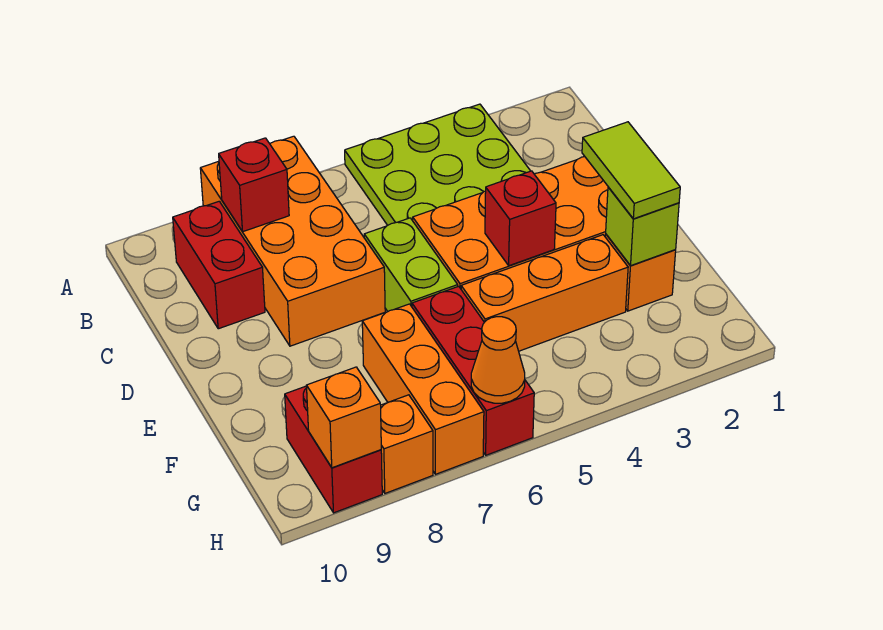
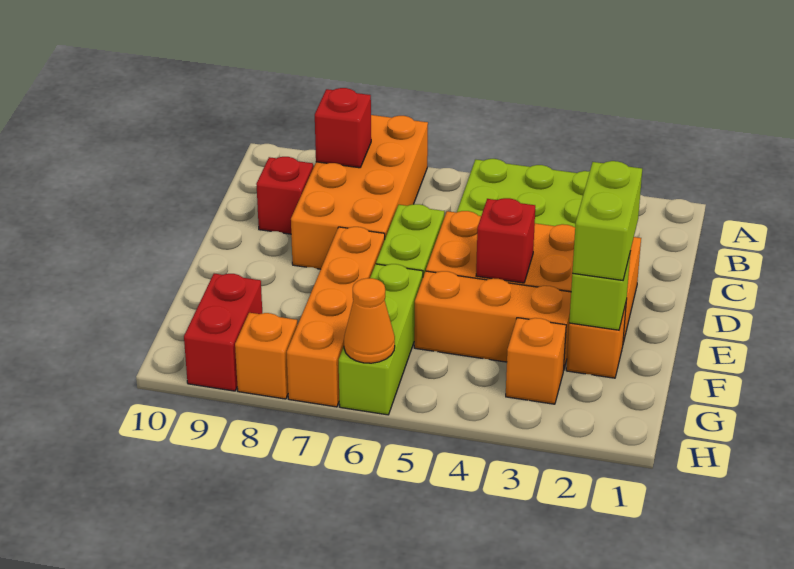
red brick B9:C9 level 1 -> red brick C9 level 1
lime tile E2:F2 level 3 -> lime brick E2:F2 level 3
red brick F6:H6 level 1 -> lime brick F6:H6 level 1
orange brick F7:H7 level 1 -> orange brick E7:H7 level 1
orange brick H9 level 2 -> orange brick G3 level 1

